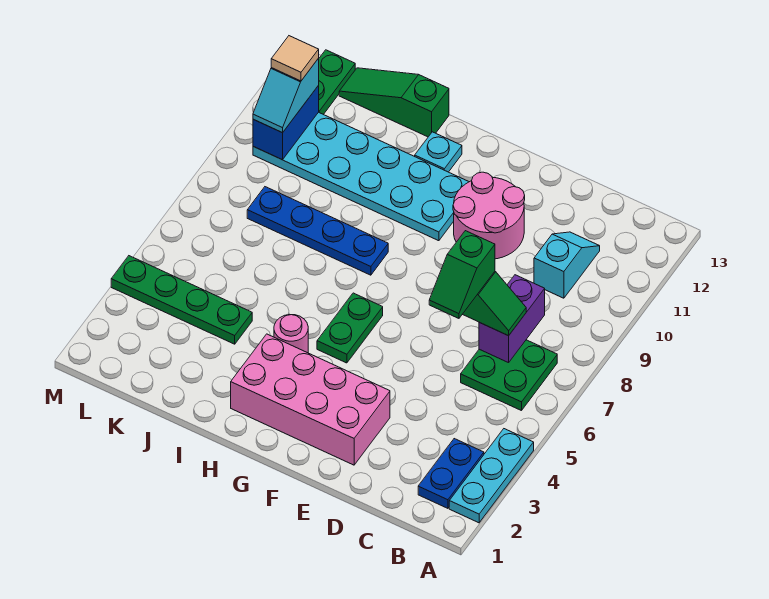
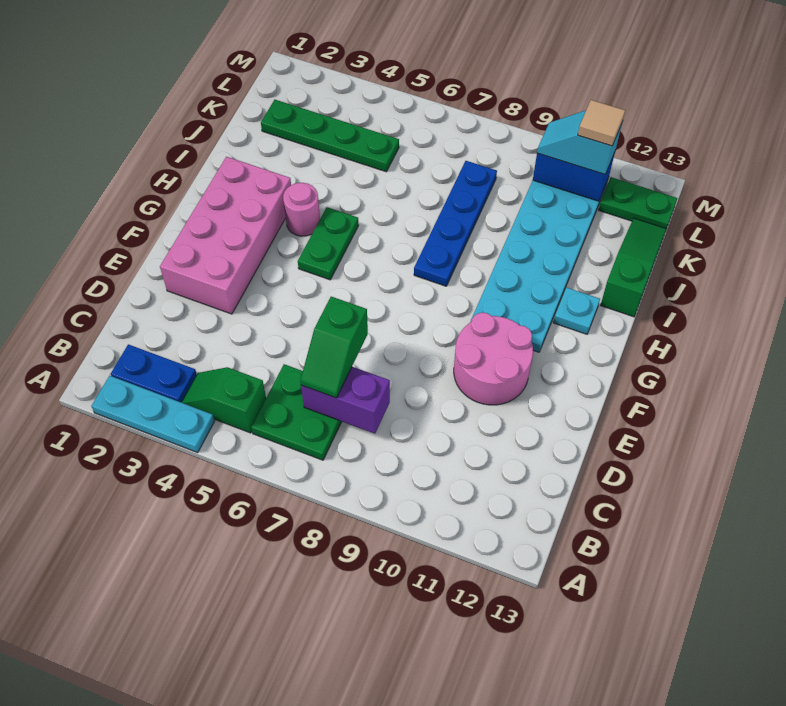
cyan slope C10:C11 level 1 top 10 -> none
green slope D6:D7 level 4 top 7 -> green slope B4:B5 level 1 top 5
green plate G5:G6 level 1 -> green plate G5:H5 level 1
green plate J4:M4 level 1 -> green plate K2:K5 level 1

